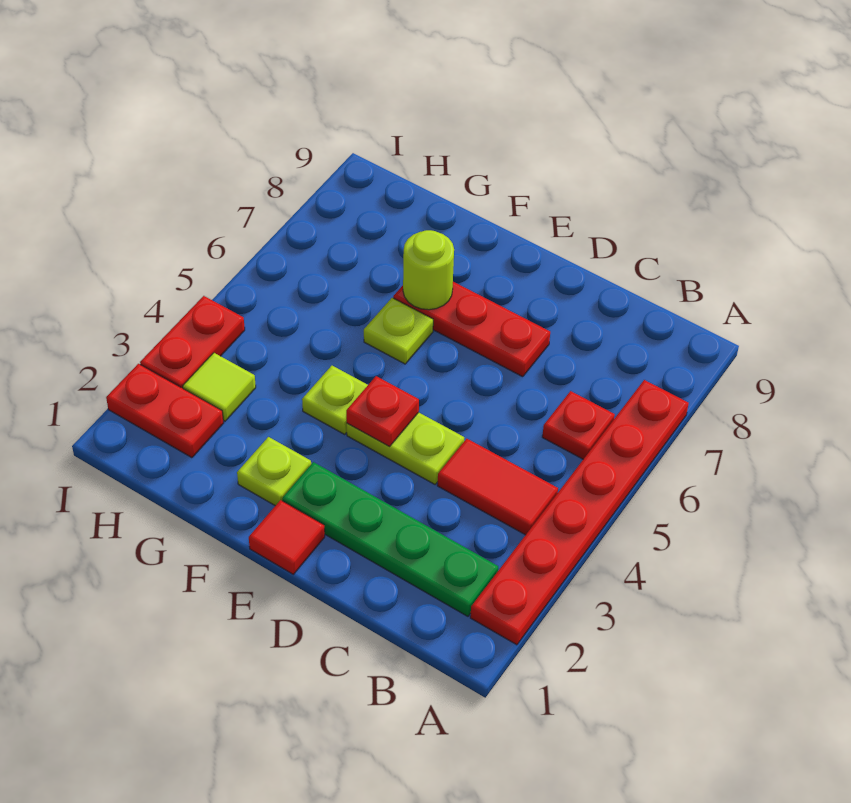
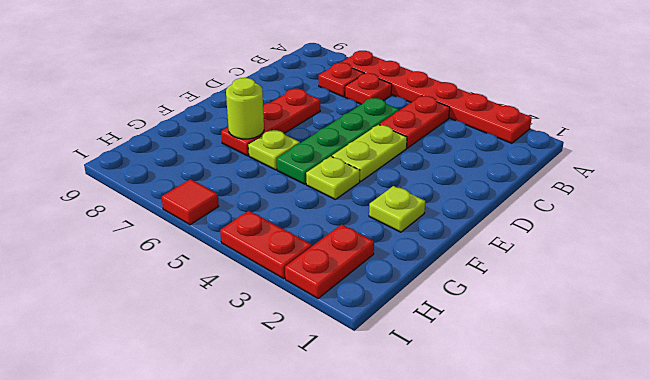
green plate B2:E2 level 1 -> green plate C5:F5 level 1
red tile B4:C4 level 1 -> red plate B4:C4 level 1
red tile E1 level 1 -> red tile I6 level 1
red plate E4 level 2 -> red plate B7 level 1
lime tile H3 level 1 -> none

